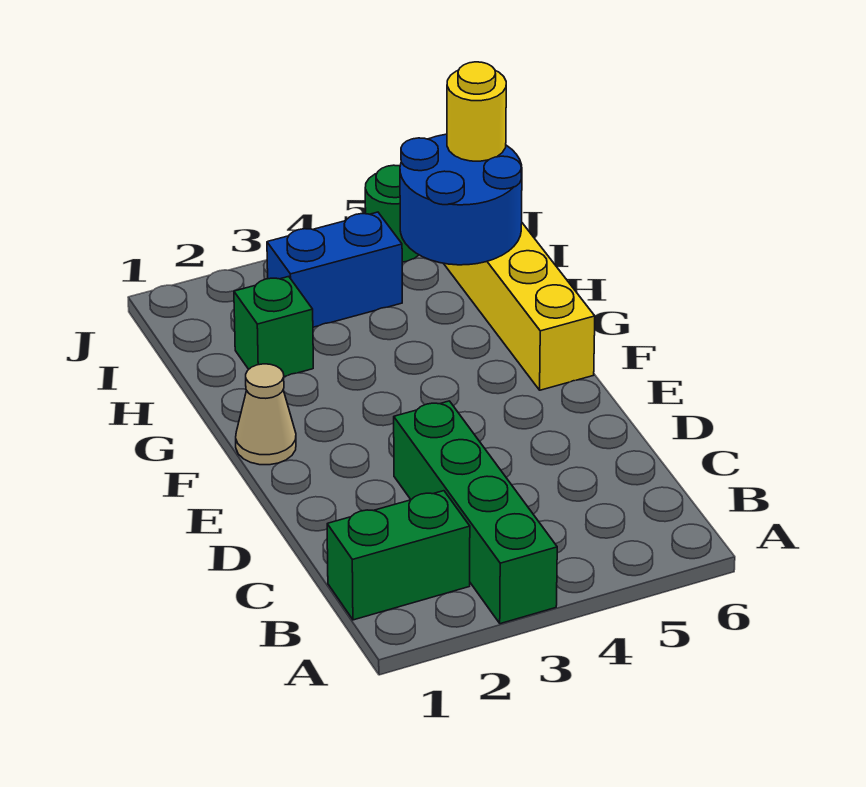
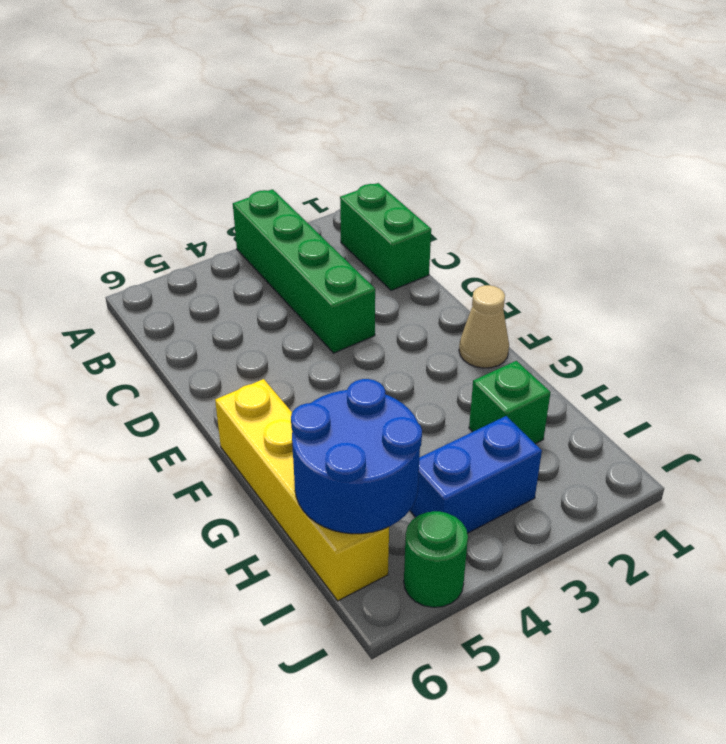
green brick B1:B2 level 1 -> green brick B1:C1 level 1
yellow round brick I6 level 3 -> none

